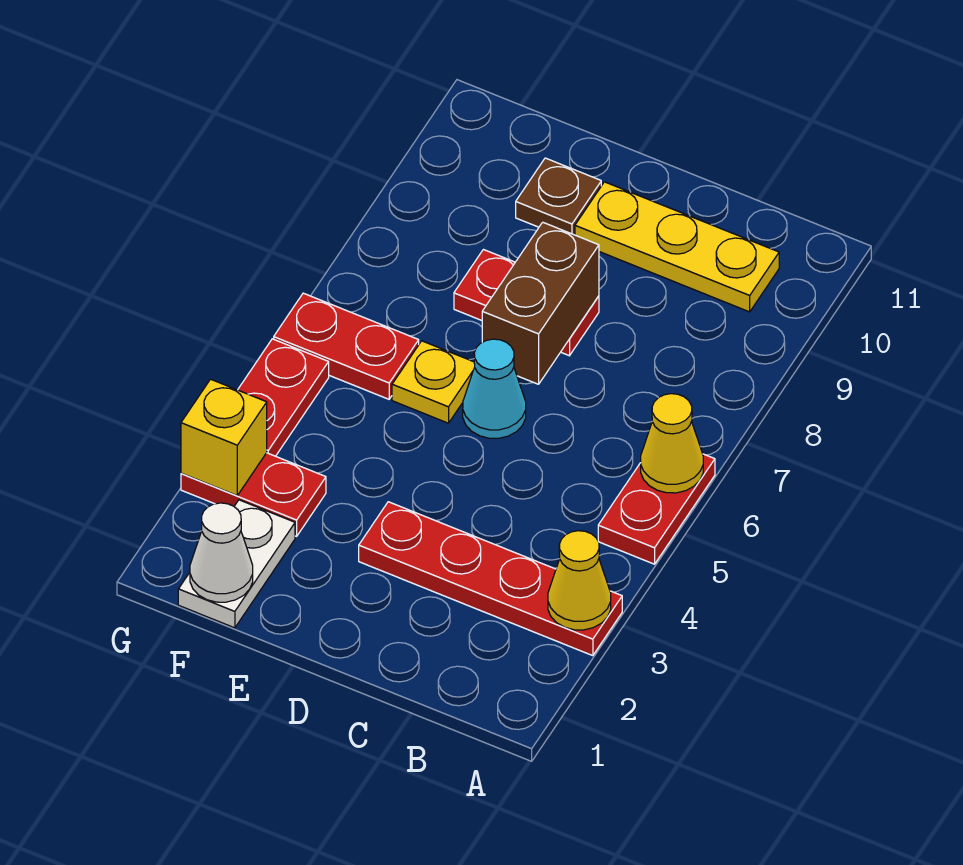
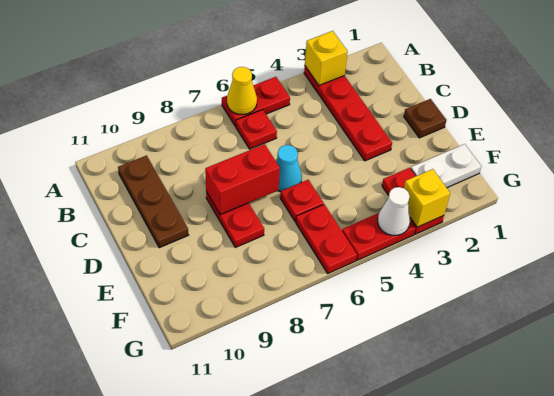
yellow cone A3 level 2 -> yellow brick A3 level 2
none -> red plate B6 level 1
yellow plate B10:D10 level 1 -> brown plate B10:D10 level 1
brown brick D7:D8 level 2 -> red brick D7:D8 level 2
yellow plate E6 level 1 -> red plate E6 level 1
brown plate E10 level 1 -> brown plate D1 level 1
white cone F1 level 2 -> white cone G4 level 2

